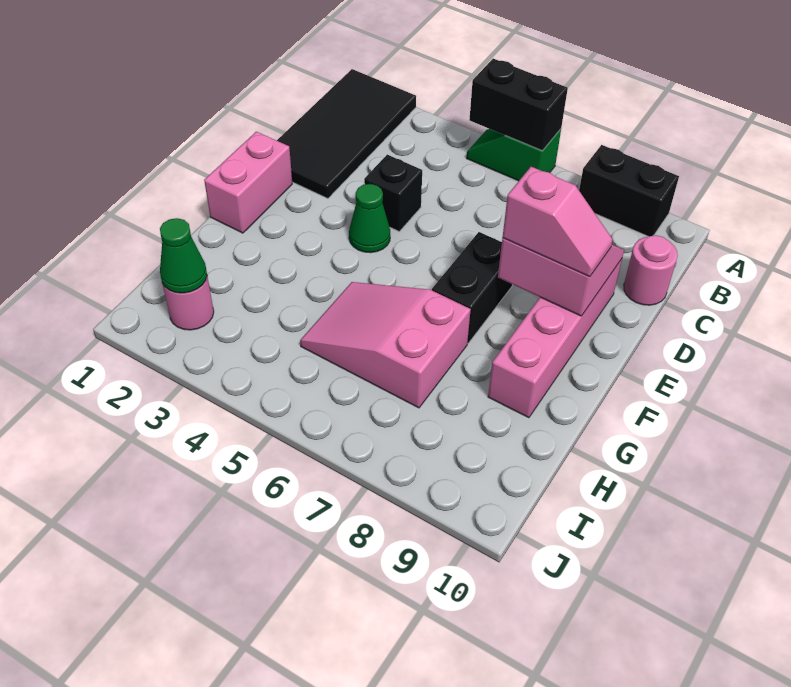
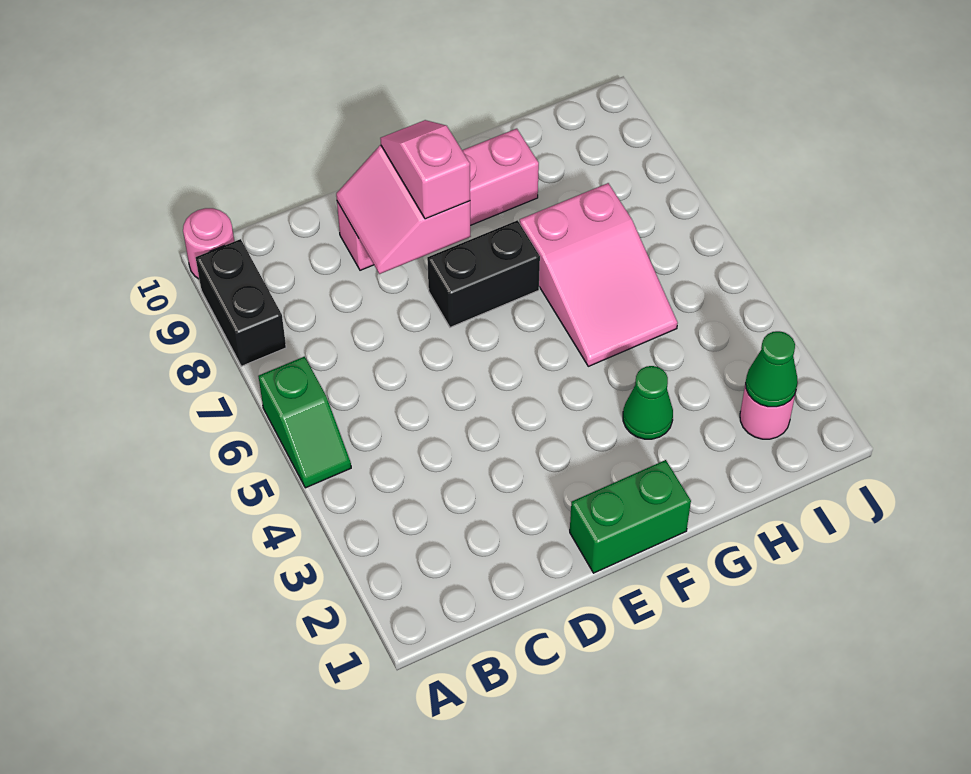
black tile A1:D2 level 1 -> none
black brick A5:A6 level 2 -> none
pink round brick C10 level 1 -> pink round brick A10 level 1
black brick D4 level 1 -> none
pink brick E1:F1 level 1 -> green brick E1:F1 level 1
green cone E4 level 1 -> green cone G3 level 1

